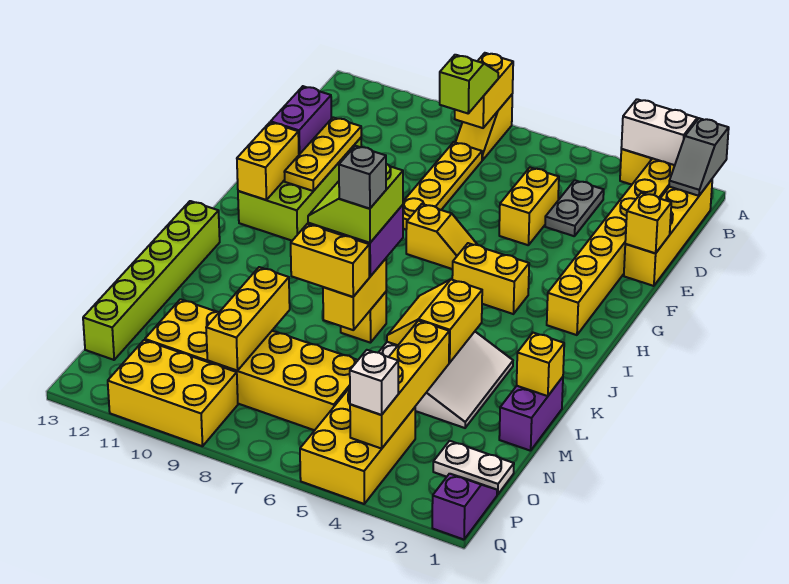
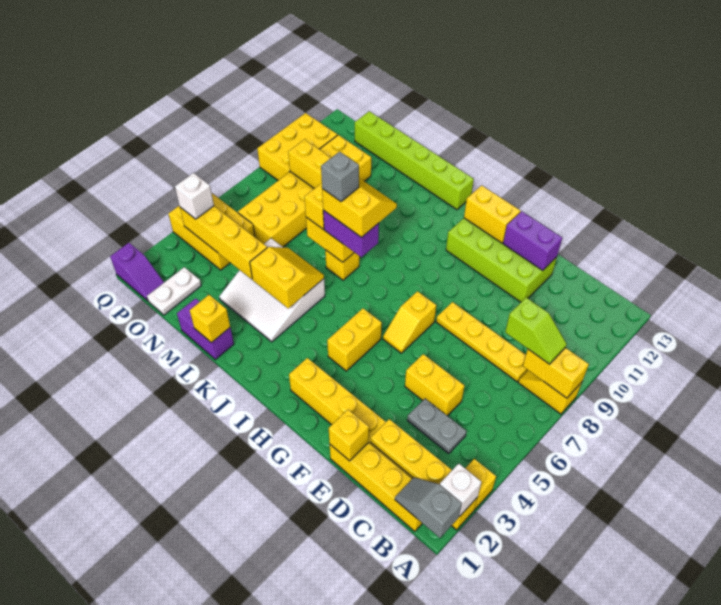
white brick A2:A3 level 2 -> white brick A2 level 2
yellow plate E11:G11 level 2 -> yellow plate B2:D2 level 2
lime slope J7:K8 level 4 top 7 -> yellow slope J7:K8 level 4 top 7

